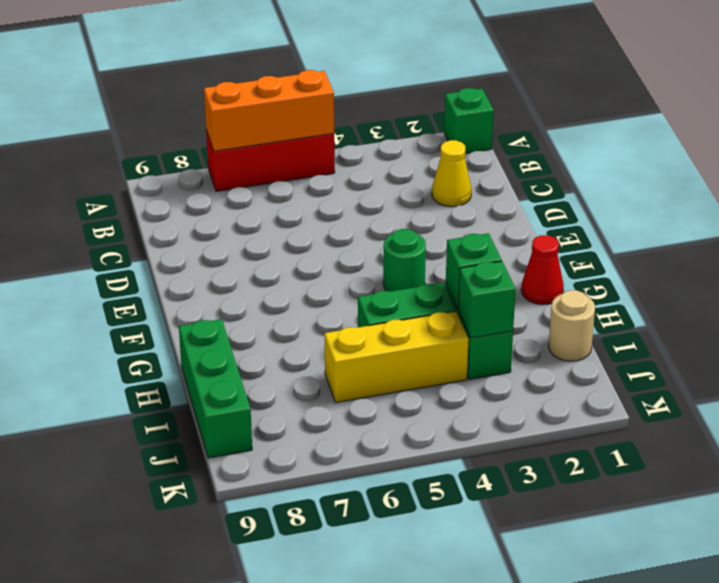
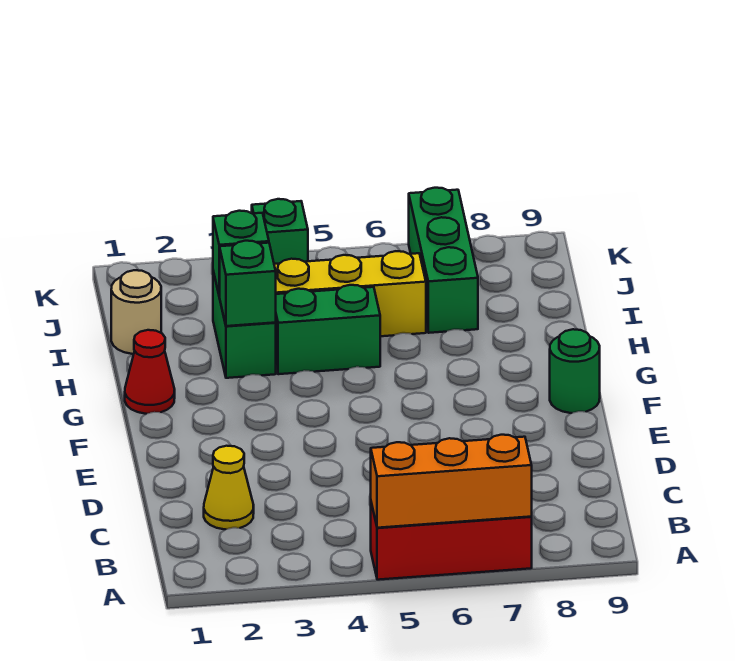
green brick A1 level 1 -> green brick K4 level 1
green round brick F4 level 1 -> green round brick F9 level 1
green brick H9:J9 level 1 -> green brick I7:K7 level 1

